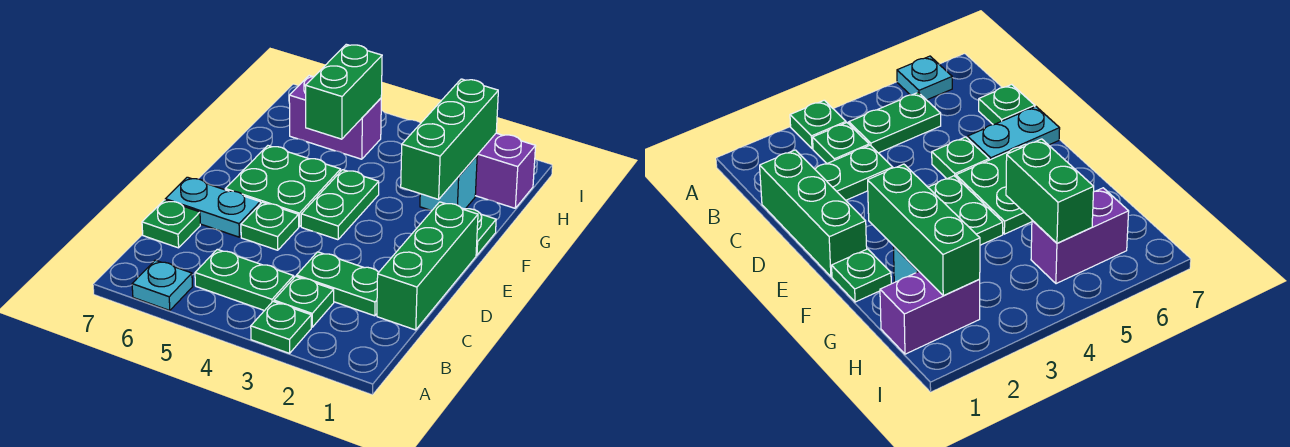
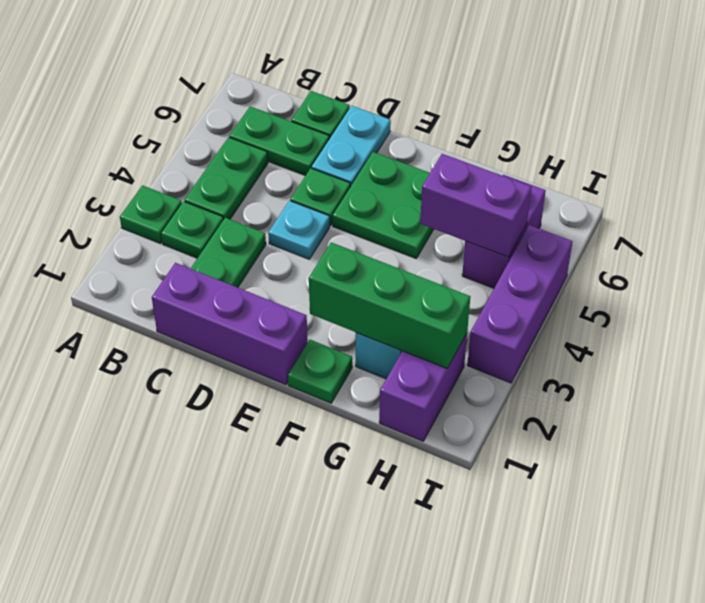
cyan plate A6 level 1 -> cyan plate D4 level 1
green brick C1:E1 level 1 -> purple brick C1:E1 level 1
green plate E4:F4 level 1 -> green plate B6:C6 level 1
green brick G5:H5 level 2 -> purple brick G5:H5 level 2
none -> purple brick I3:I5 level 1

